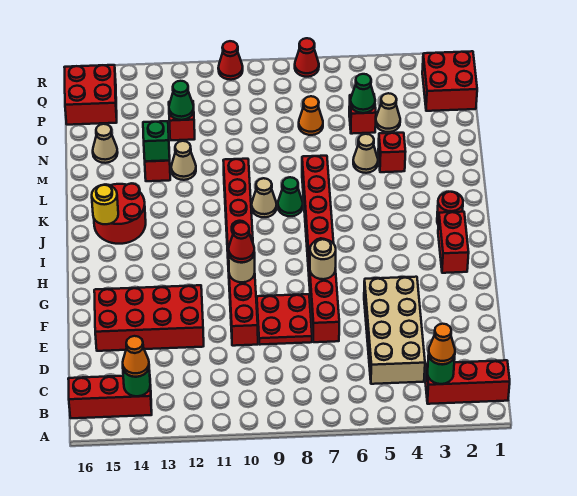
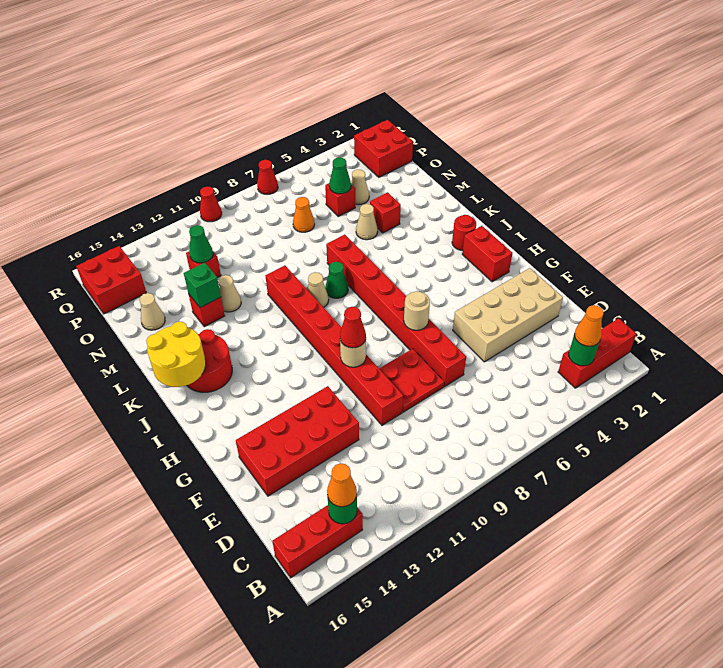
tan brick C4:F5 level 1 -> tan brick E2:F5 level 1
yellow round brick J15 level 2 -> yellow round brick J15:K16 level 2

